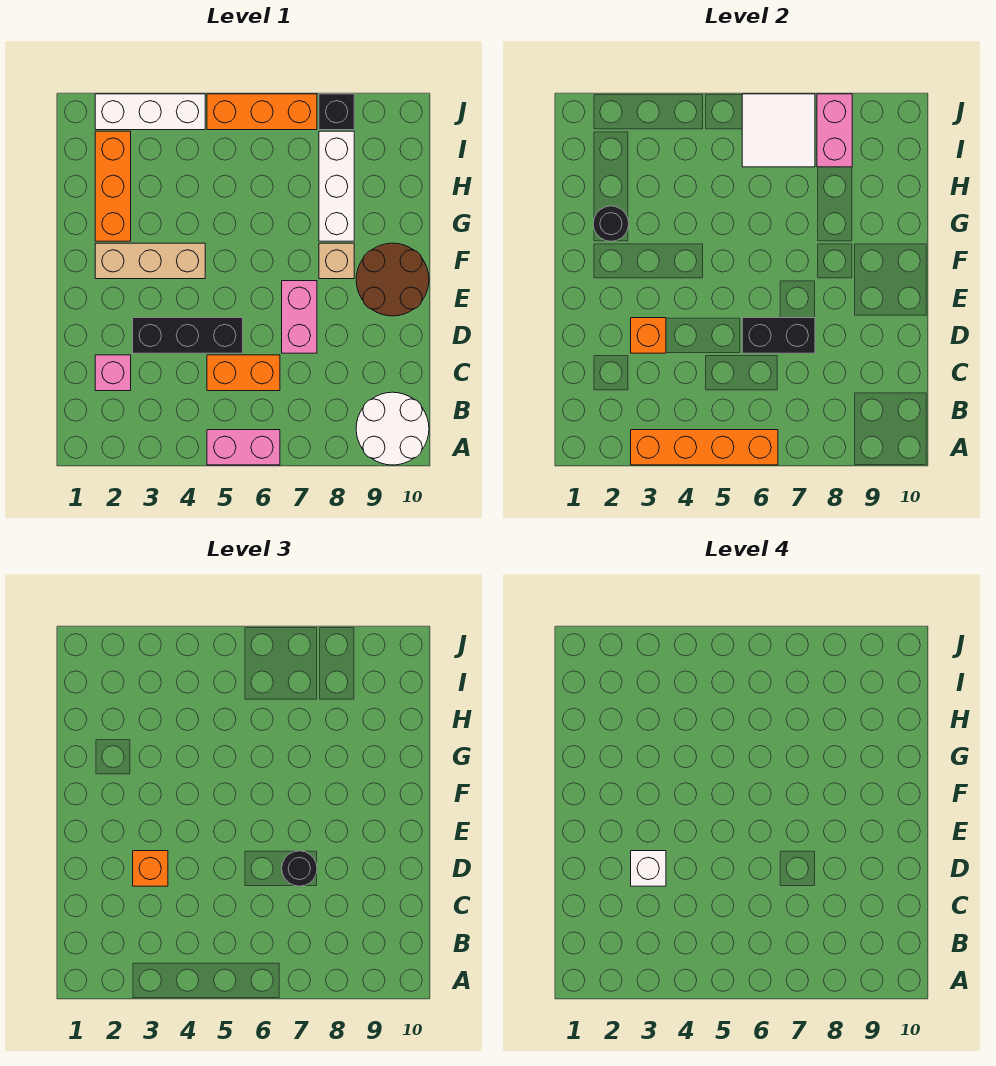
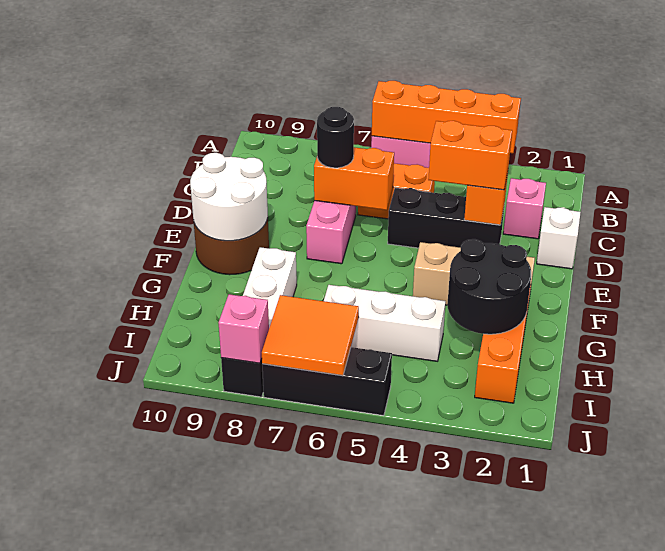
white round brick A9:B10 level 1 -> white round brick E9:F10 level 2
orange brick D3 level 3 -> orange brick D3:D4 level 3
white brick D3 level 4 -> white brick D1 level 1
black brick D6:D7 level 2 -> orange brick D6:D7 level 2
tan brick F8 level 1 -> none
black round brick G2 level 2 -> black round brick G2:H3 level 2
white tile I6:J7 level 2 -> orange tile I6:J7 level 2
pink brick I8:J8 level 2 -> pink brick J8 level 2
white brick J2:J4 level 1 -> white brick H4:H6 level 1
orange brick J5:J7 level 1 -> black brick J5:J7 level 1

